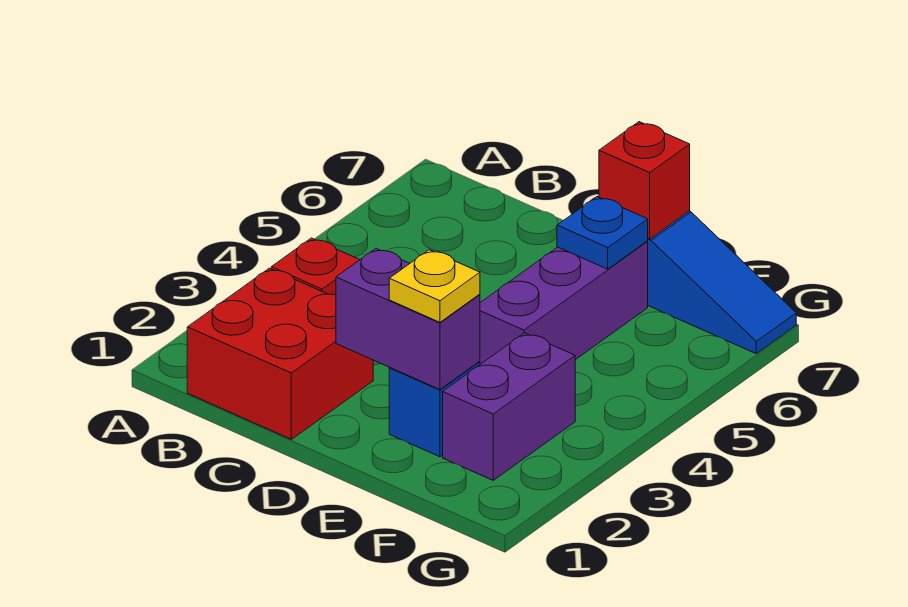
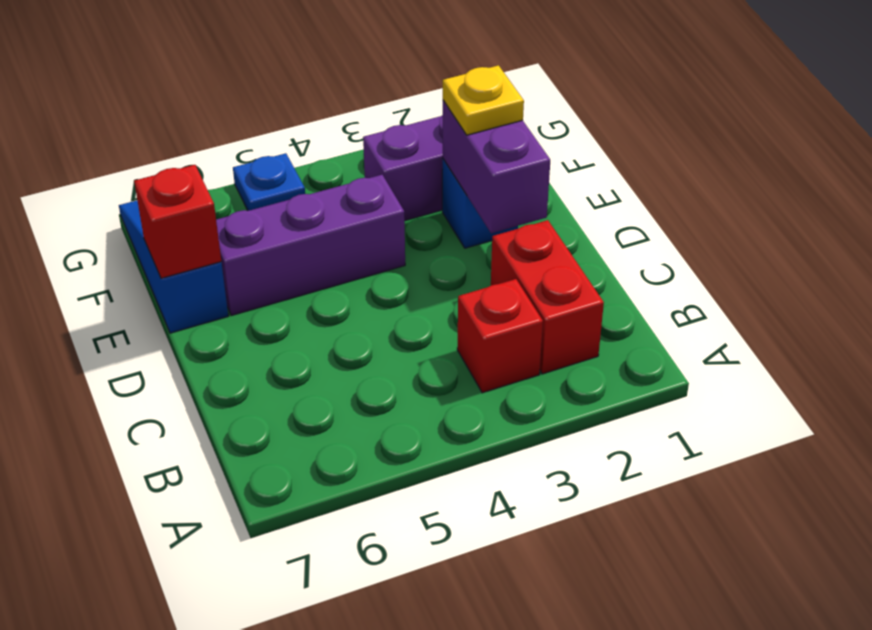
red brick B1:C2 level 1 -> red brick B2:C2 level 1
blue plate E6 level 2 -> blue plate G5 level 1

